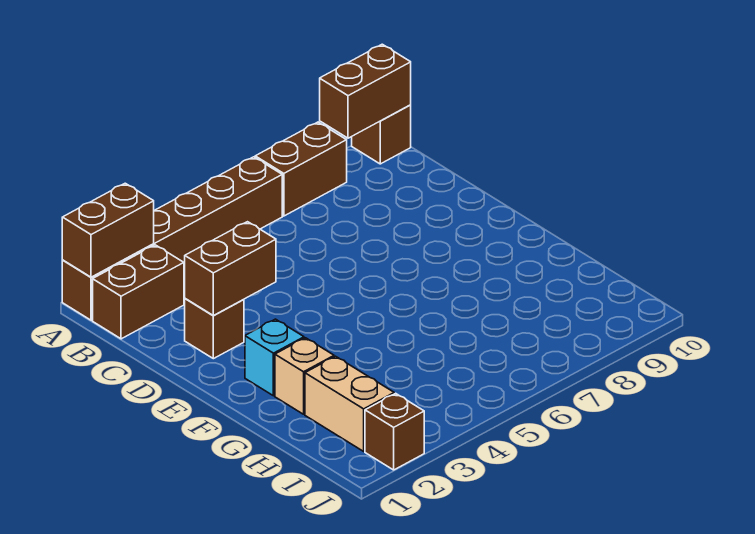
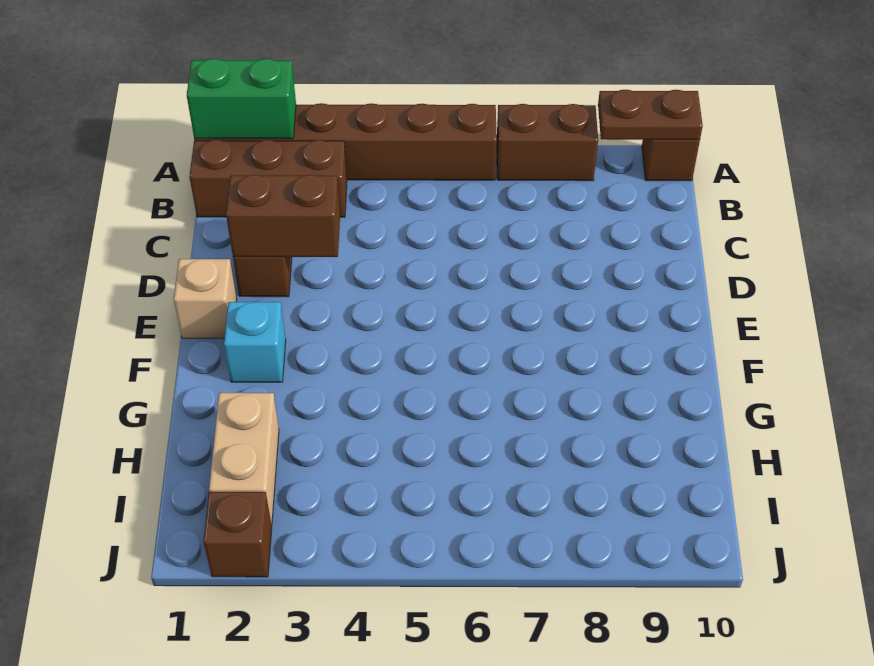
brown brick A1:A2 level 2 -> green brick A1:A2 level 2
brown brick A9:A10 level 2 -> brown plate A9:A10 level 2
brown brick B1:B2 level 1 -> brown brick B1:B3 level 1
tan brick G2 level 1 -> tan brick E1 level 1

